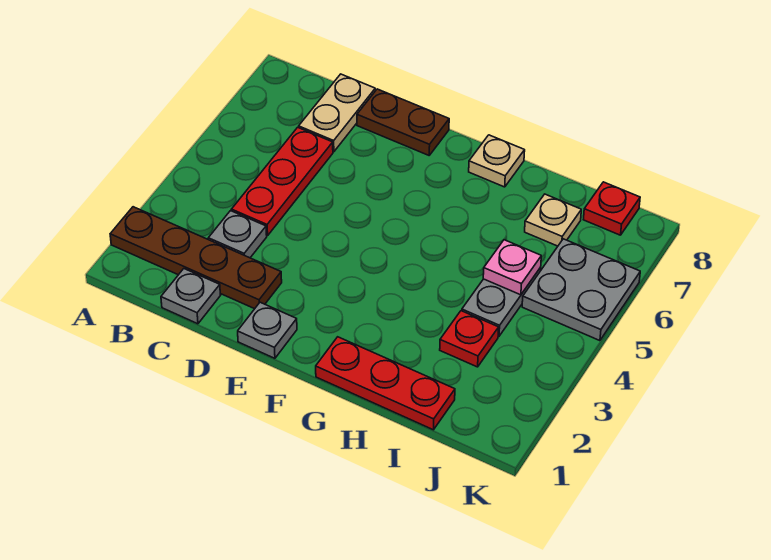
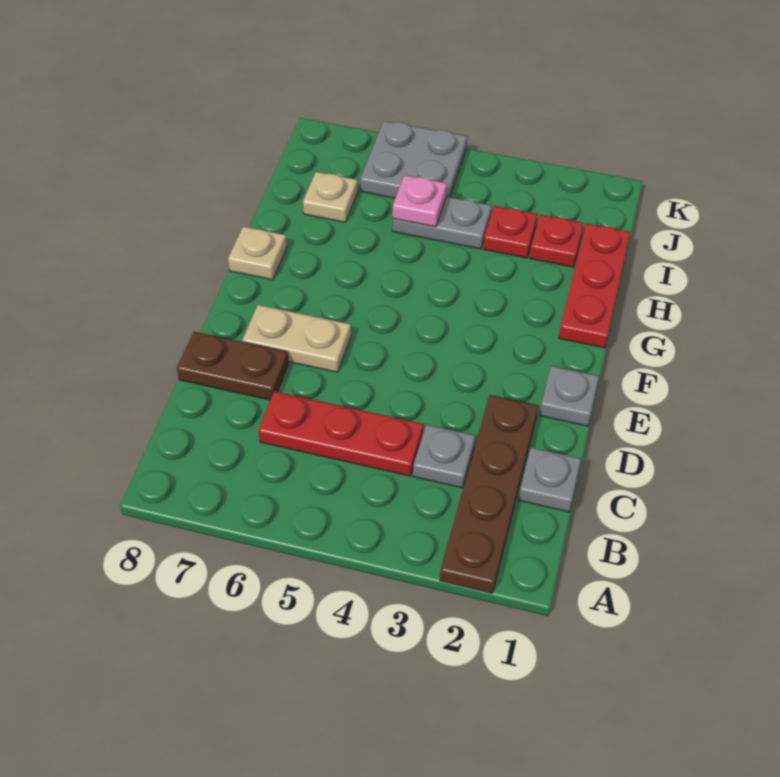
tan plate C7:C8 level 1 -> tan plate E6:E7 level 1
brown plate D8:E8 level 1 -> brown plate D7:D8 level 1
red plate J8 level 1 -> red plate I2 level 1

